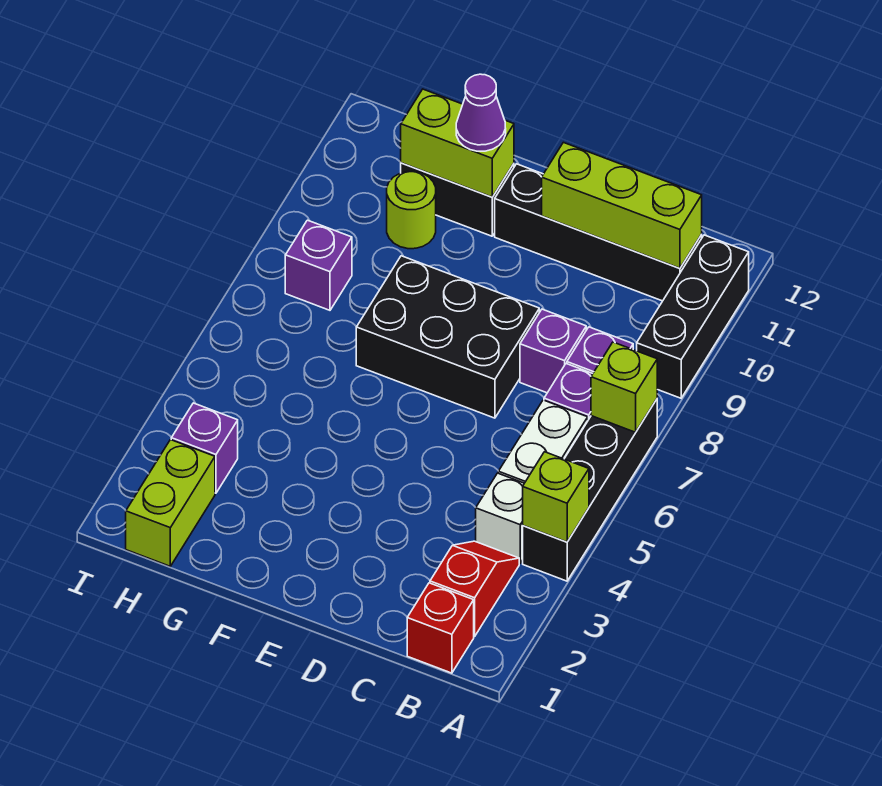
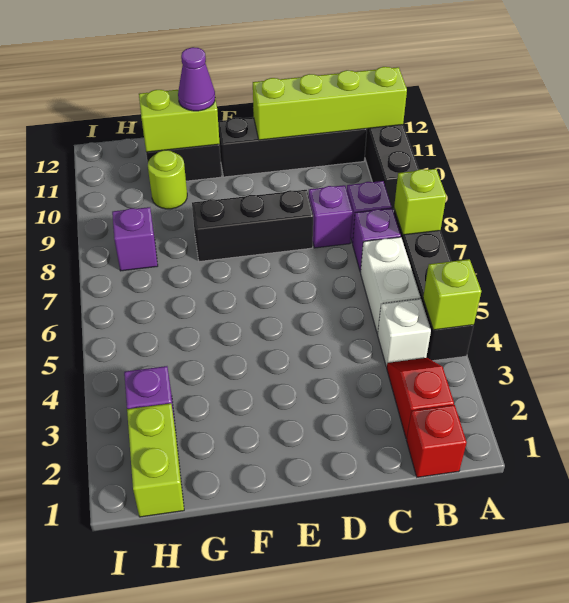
lime brick B11:D11 level 2 -> lime brick A11:D11 level 2
black brick D7:F8 level 1 -> black brick D8:F8 level 1

